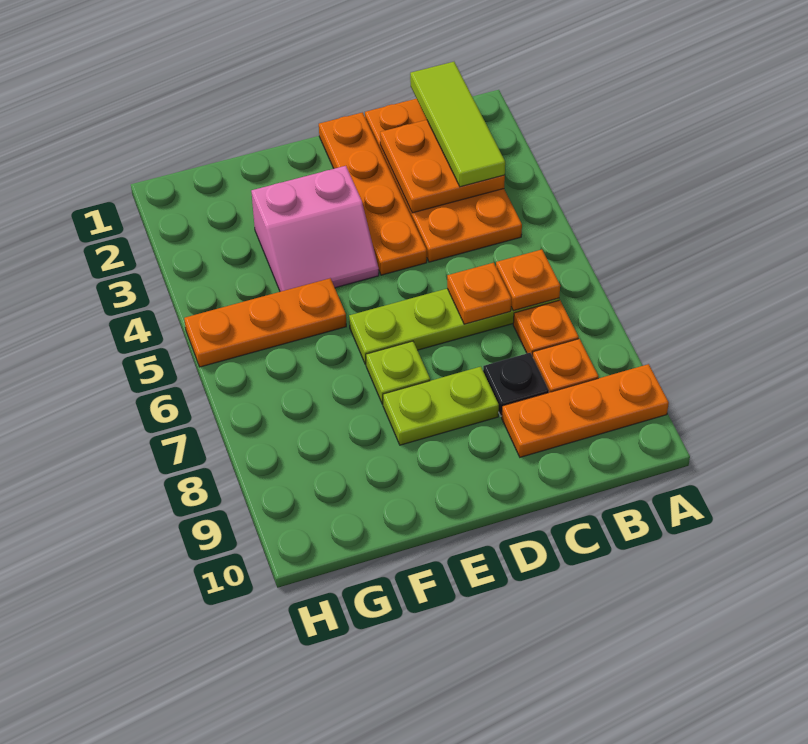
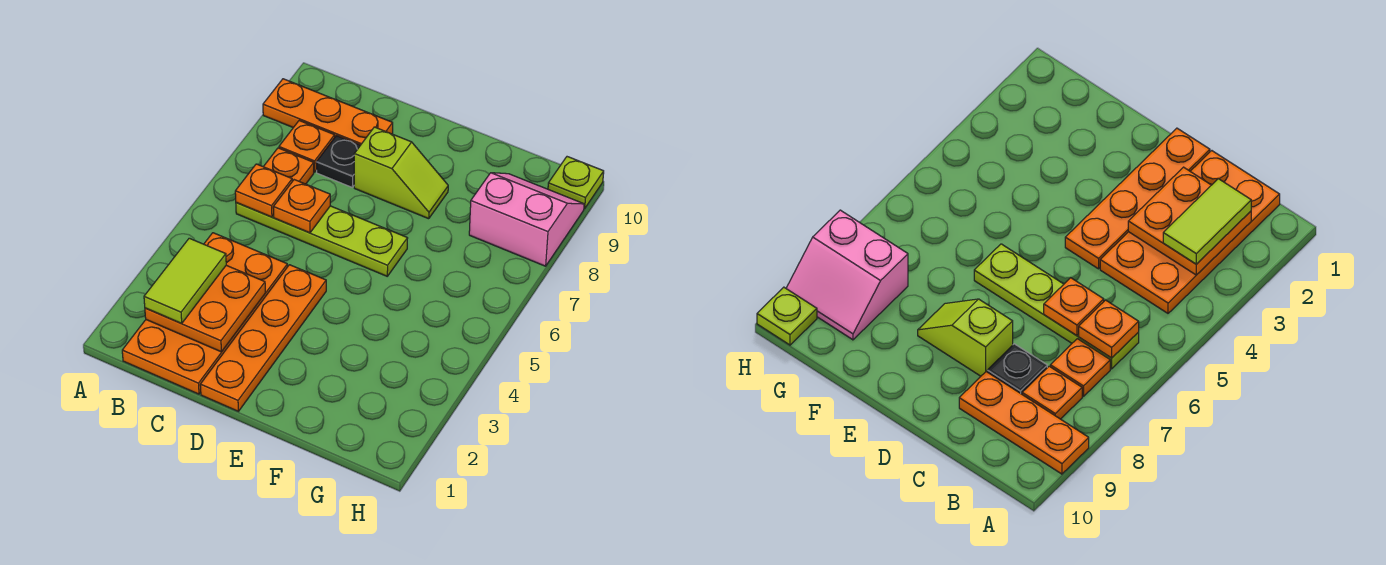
lime tile B1:B3 level 3 -> lime tile B2:B3 level 3
lime plate D8:E8 level 1 -> lime slope D8:E8 level 1 top D
pink slope E3:F4 level 1 top 3 -> pink slope G8:H9 level 1 top 8
lime plate E7 level 1 -> lime plate H10 level 1
orange plate F5:H5 level 1 -> none

